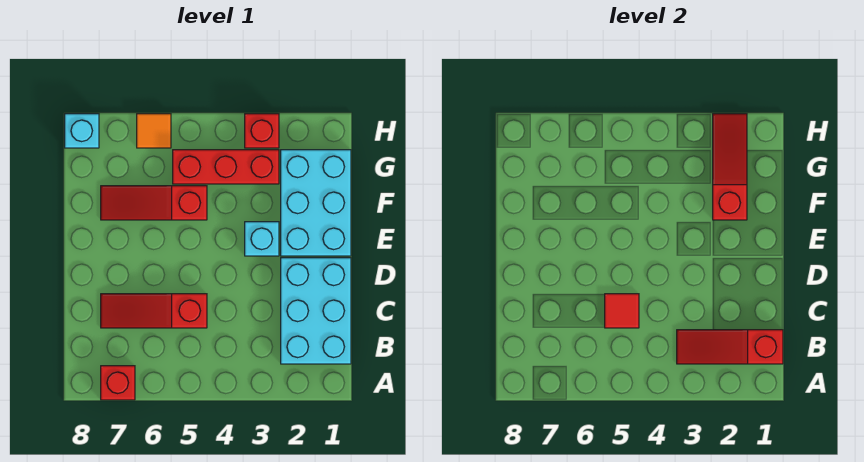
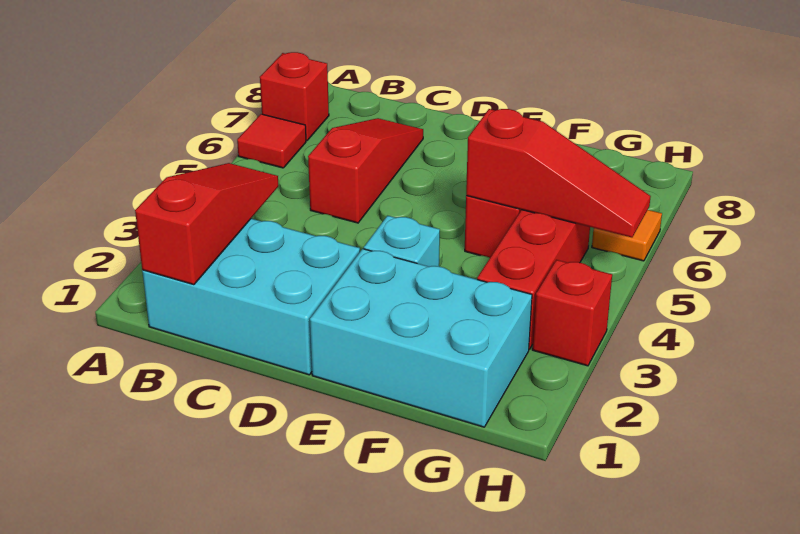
red tile C5 level 2 -> red tile A6 level 1
red slope F2:H2 level 2 top F -> red slope F5:H5 level 2 top F
cyan brick H8 level 1 -> none

